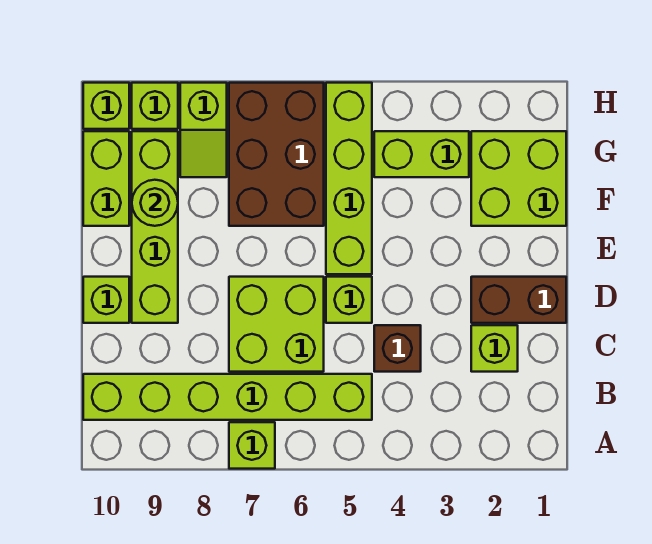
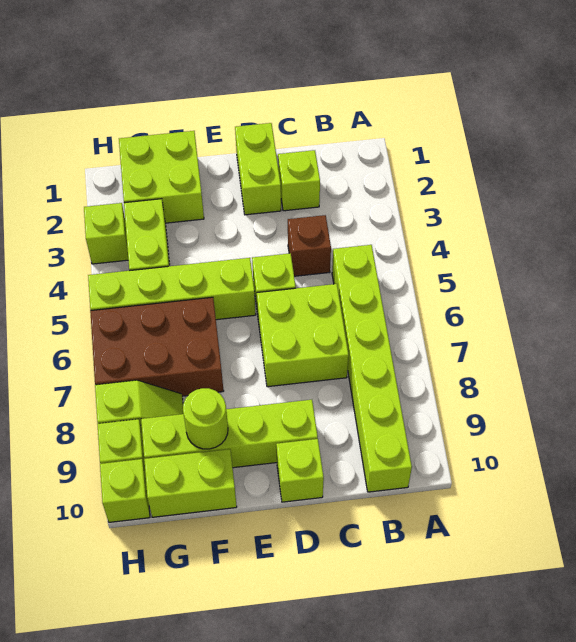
lime brick A7 level 1 -> lime brick H3 level 1
brown brick D1:D2 level 1 -> lime brick D1:D2 level 1

